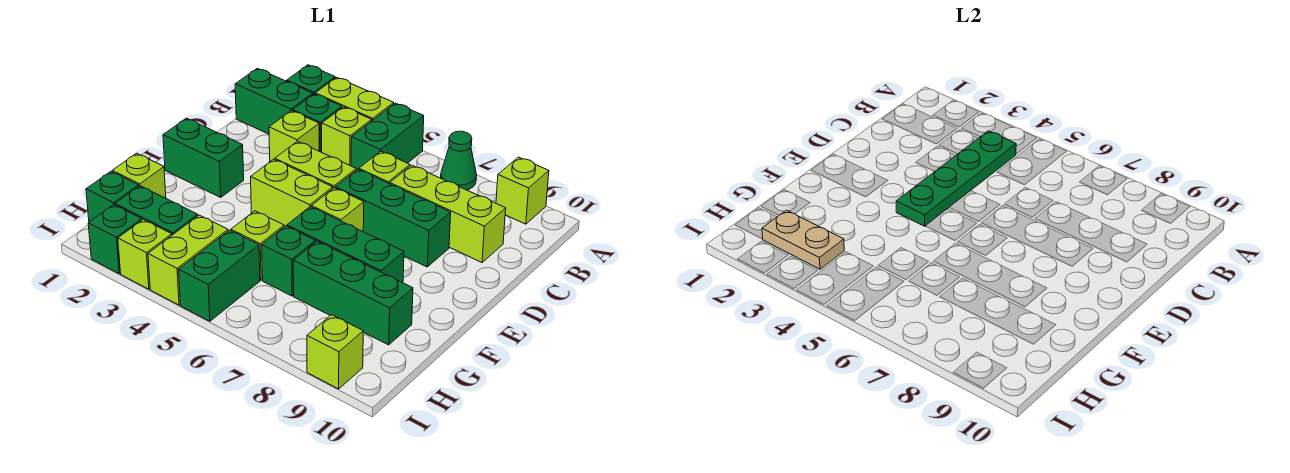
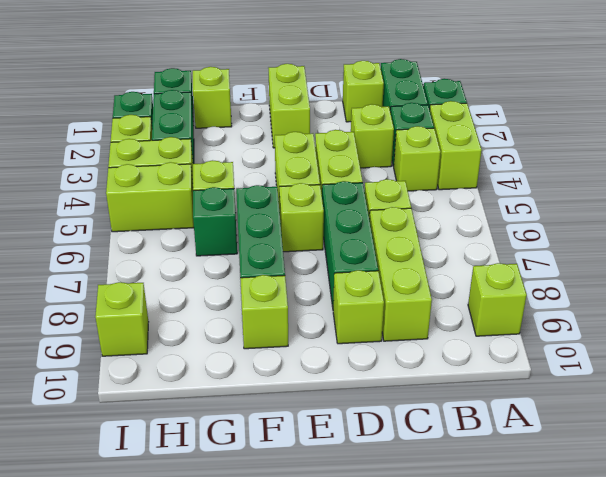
green brick A5:B5 level 1 -> none
green cone A7 level 1 -> none
green plate B4:E4 level 2 -> none
none -> lime brick C1 level 1
none -> lime brick D9 level 1
green brick E1:E2 level 1 -> lime brick E1:E2 level 1
none -> lime brick F9 level 1
green brick G7:G9 level 1 -> none
tan plate H2:H3 level 2 -> none
green brick H5:I5 level 1 -> lime brick H5:I5 level 1

